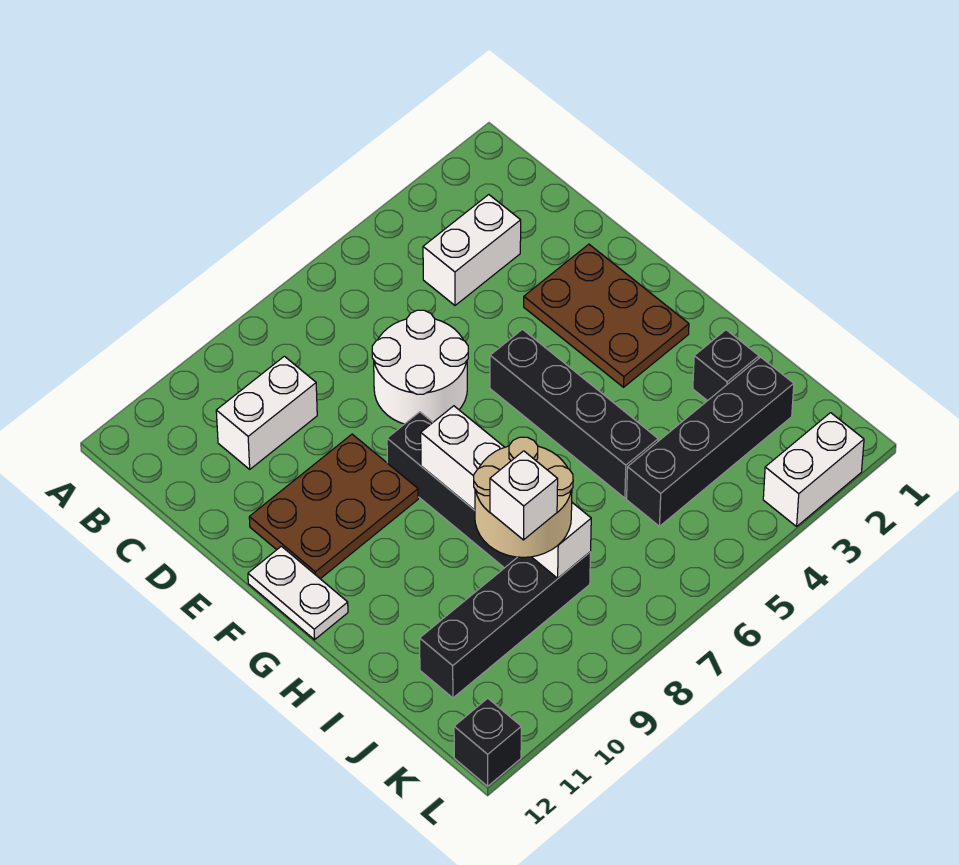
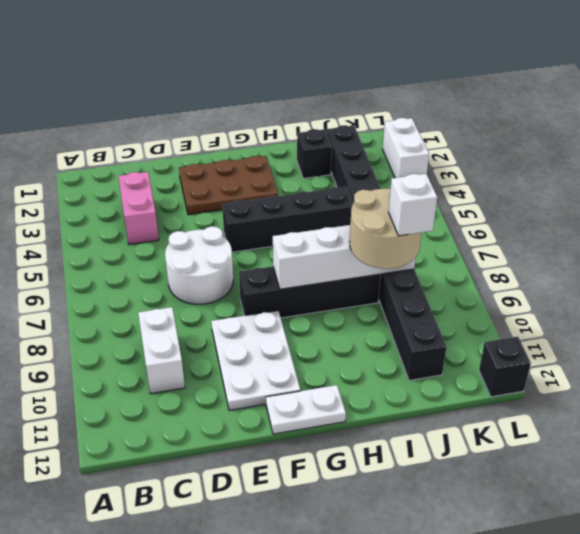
white brick C3:C4 level 1 -> pink brick C3:C4 level 1
brown plate E9:F11 level 1 -> white plate E9:F11 level 1

